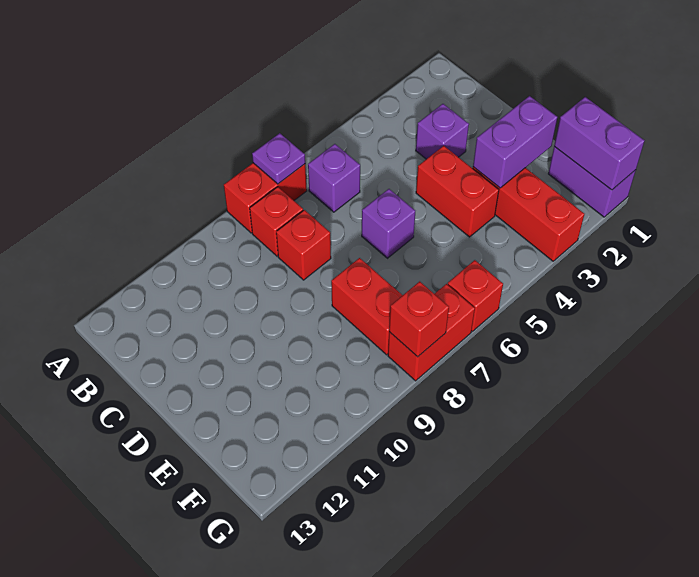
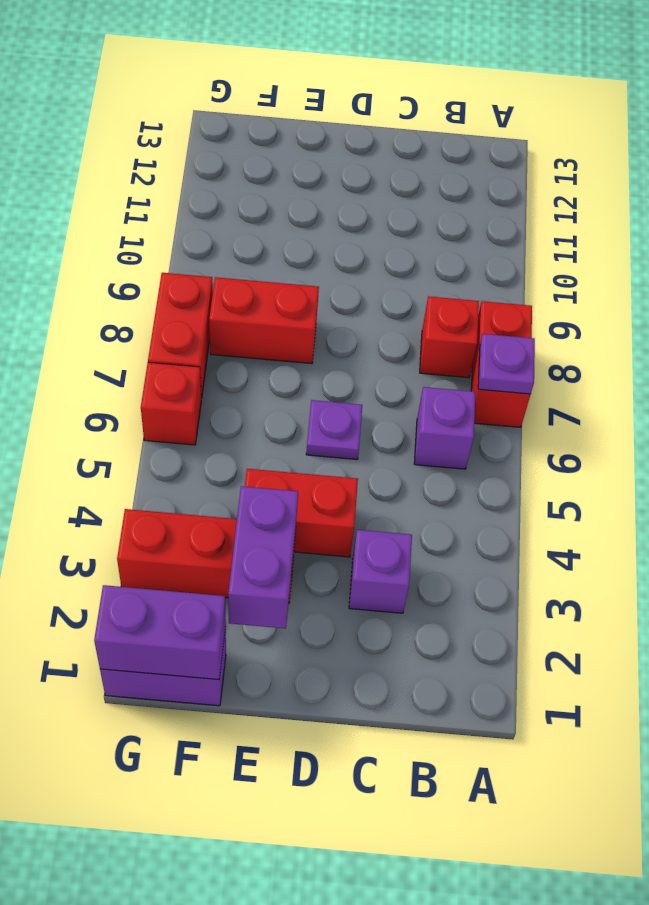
red brick C8 level 1 -> none
purple brick D6 level 1 -> purple plate D6 level 1
red brick G8 level 2 -> none

